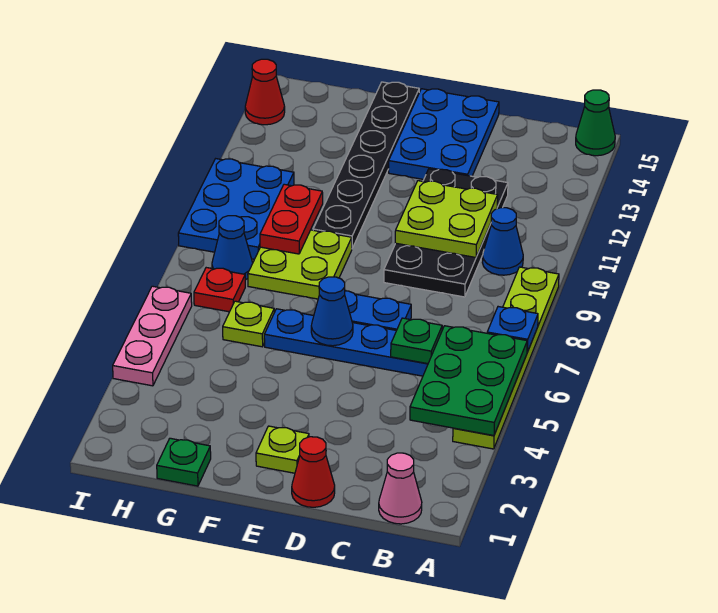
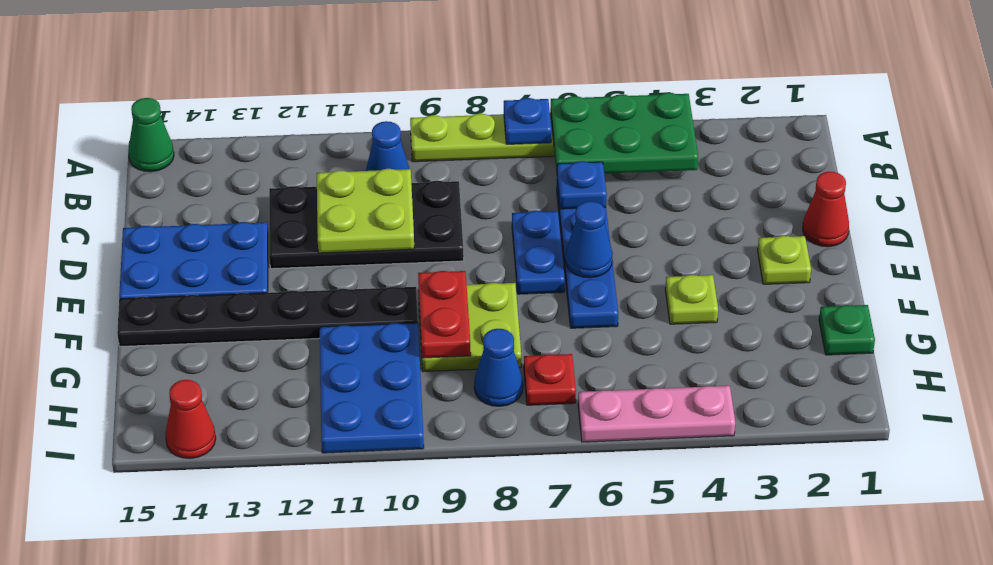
pink cone B1 level 1 -> none
green plate C6 level 2 -> blue plate C6 level 2
lime plate G6 level 1 -> lime plate F4 level 1
red plate G9:G10 level 2 -> red plate F9:G9 level 2
blue plate H9:I11 level 1 -> blue plate G10:I11 level 1

